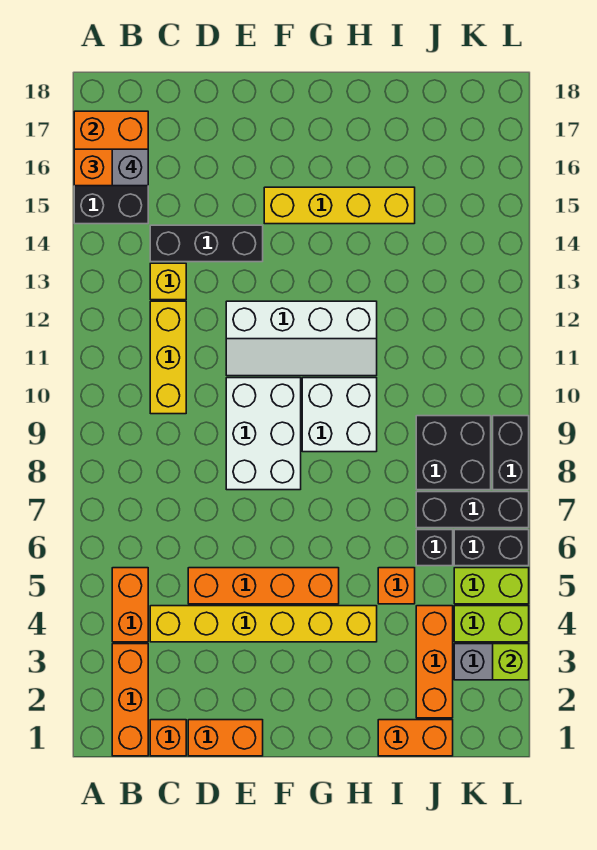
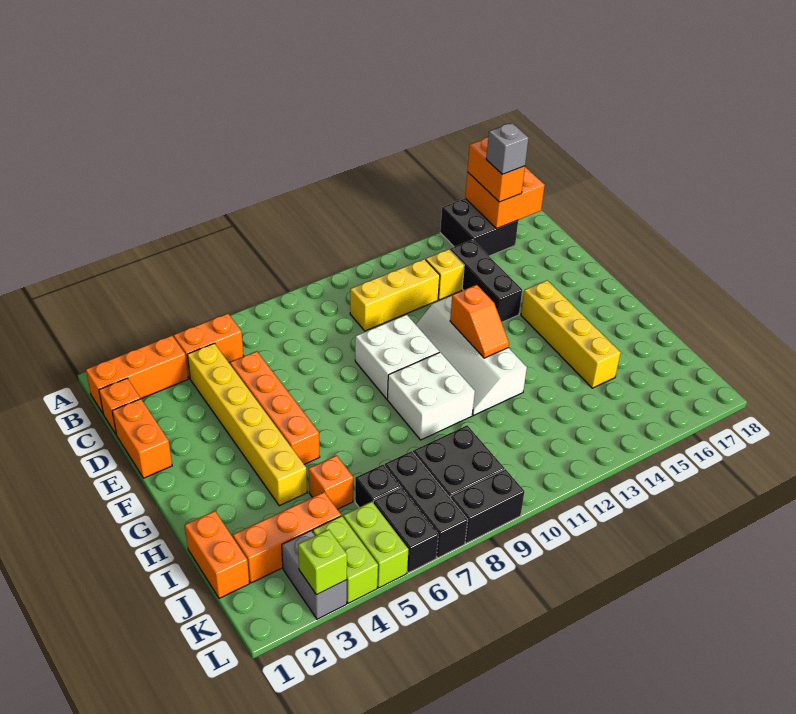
white brick E8:F10 level 1 -> white brick E9:F10 level 1
none -> orange slope F12:G12 level 2 top F

